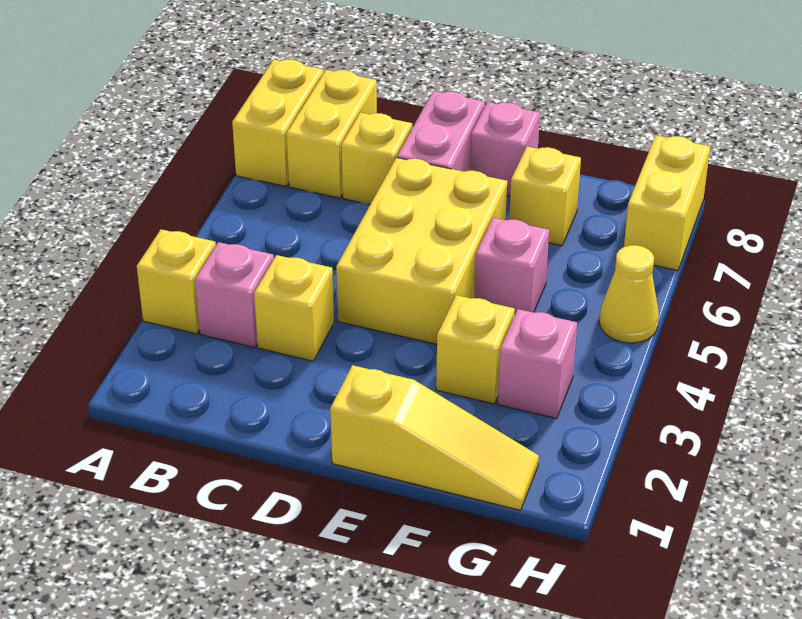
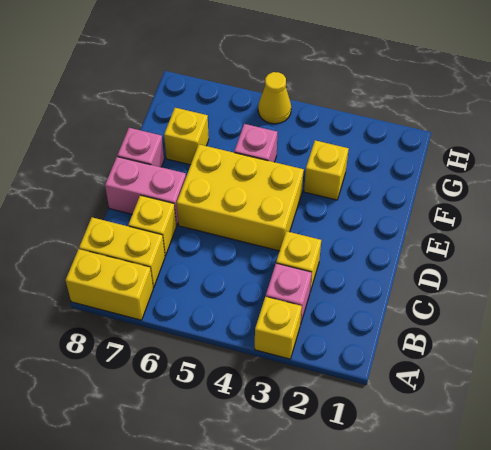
yellow slope E1:G1 level 1 top E -> none
pink brick G3 level 1 -> none
yellow brick H7:H8 level 1 -> none

